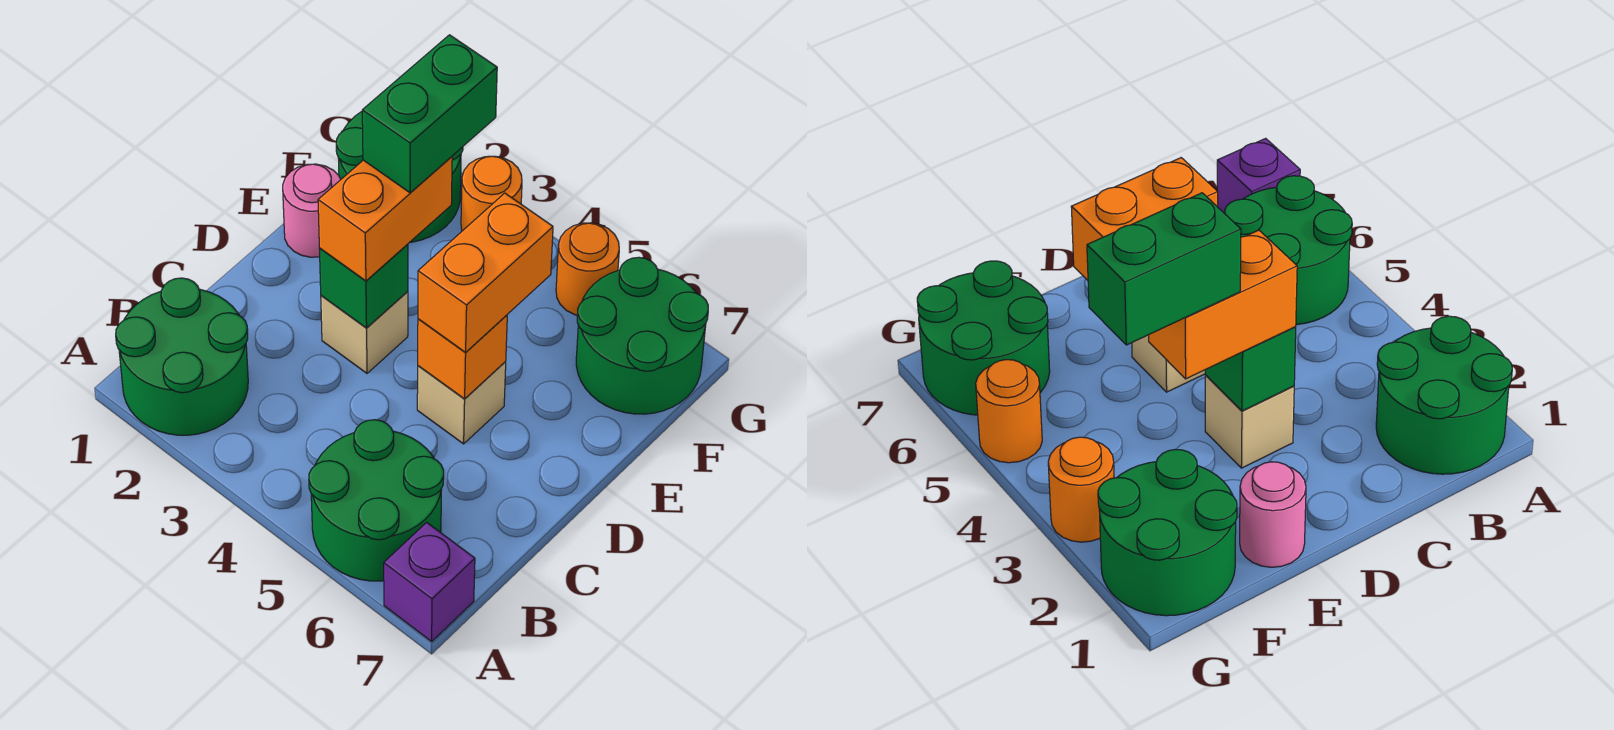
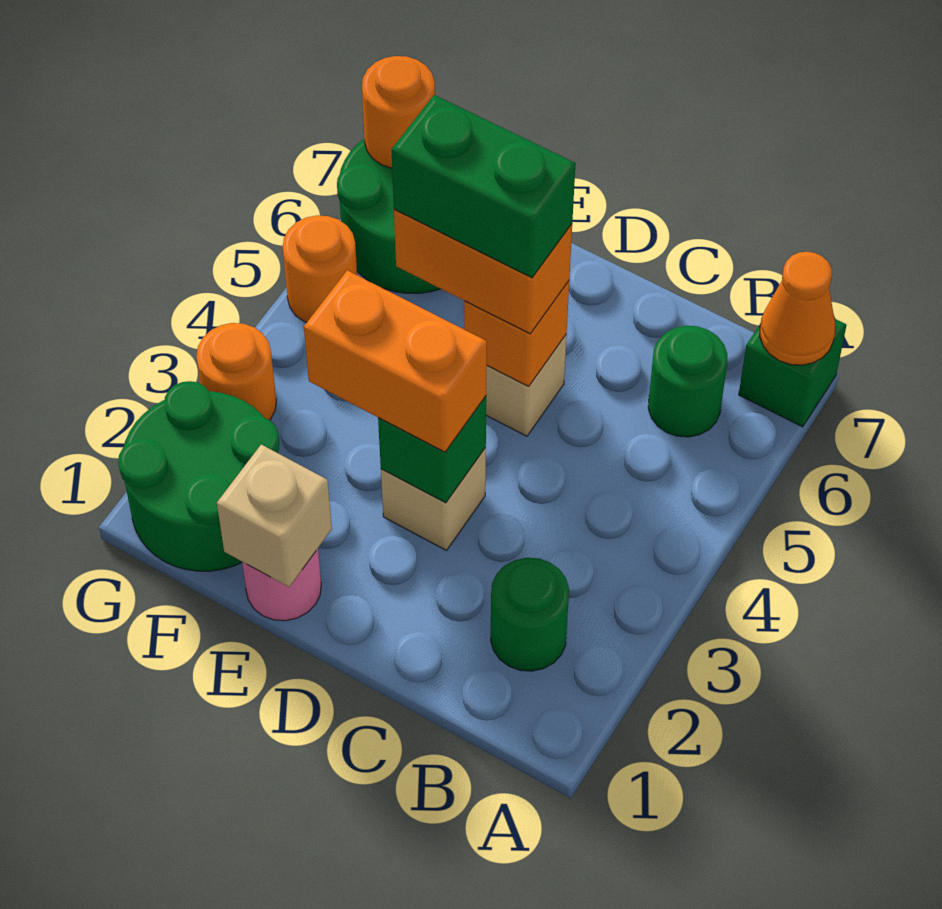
green round brick A1:B2 level 1 -> green round brick B2 level 1
green round brick A5:B6 level 1 -> green round brick B6 level 1
purple brick A7 level 1 -> green brick A7 level 1
none -> orange cone A7 level 2
none -> tan brick E1 level 2
green brick E3:F3 level 4 -> green brick D5:E5 level 4
none -> orange round brick G7 level 2

